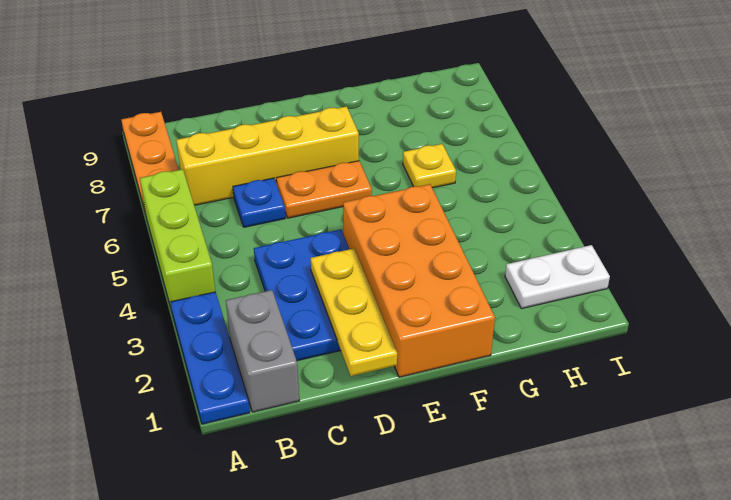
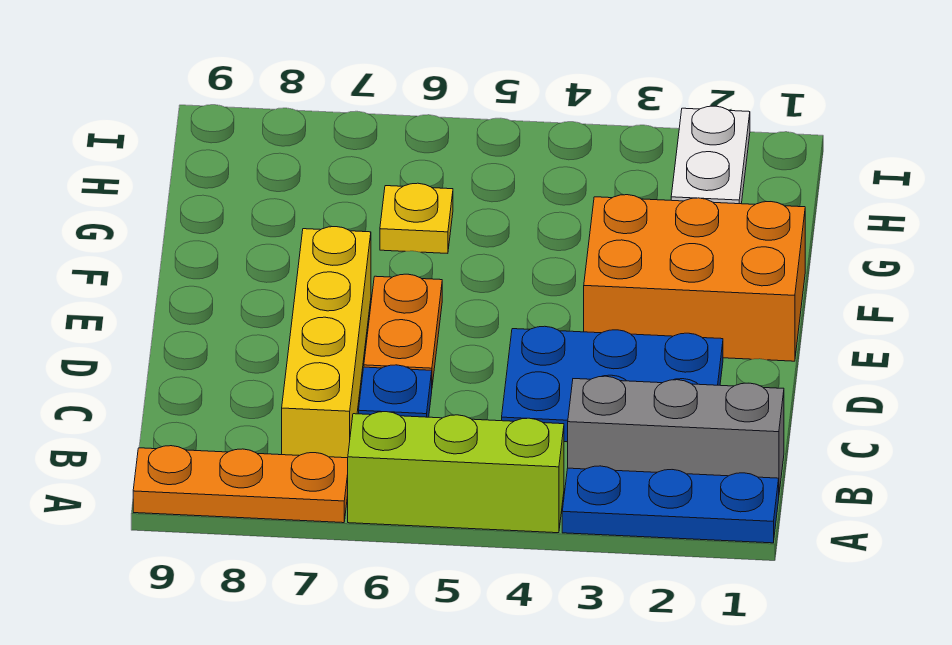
grey brick B1:B2 level 1 -> grey brick B1:B3 level 1
yellow plate D1:D3 level 2 -> none
orange brick E1:F4 level 1 -> orange brick E1:F3 level 1

